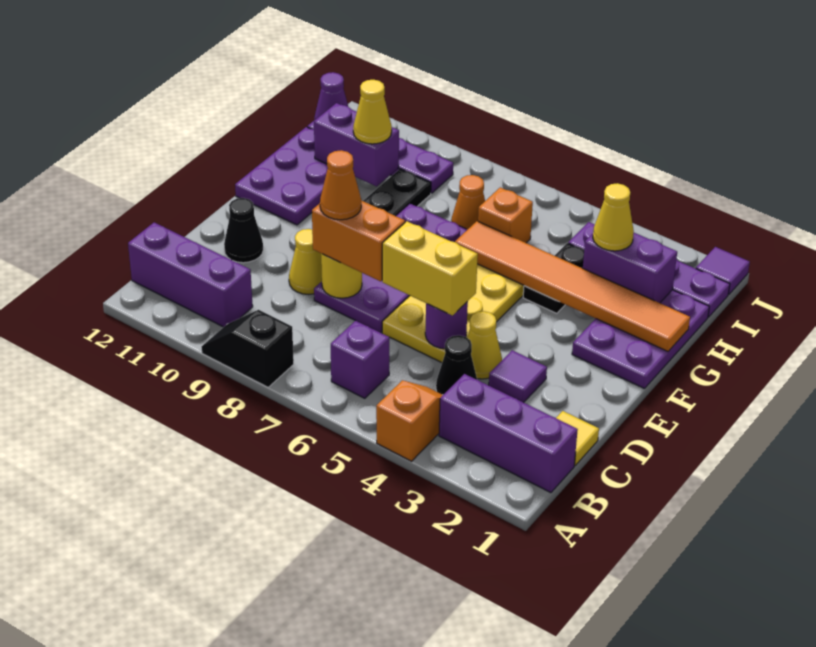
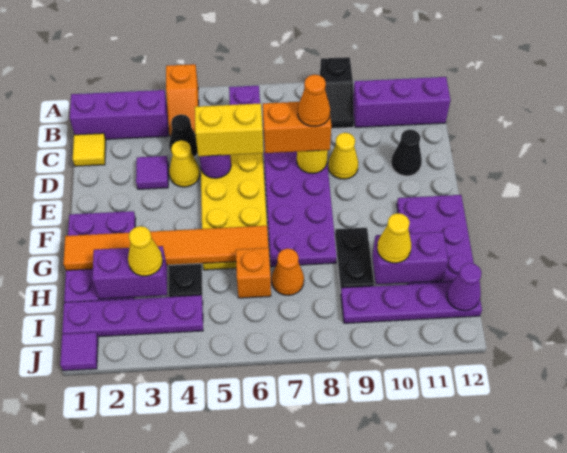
black slope A8:A9 level 1 top 8 -> black slope A9:B9 level 1 top A

